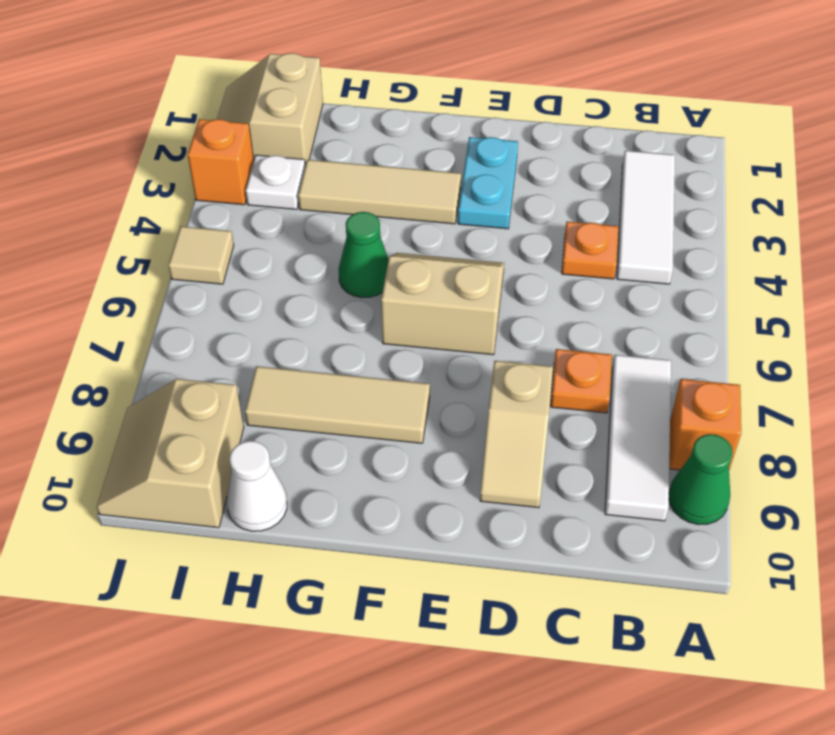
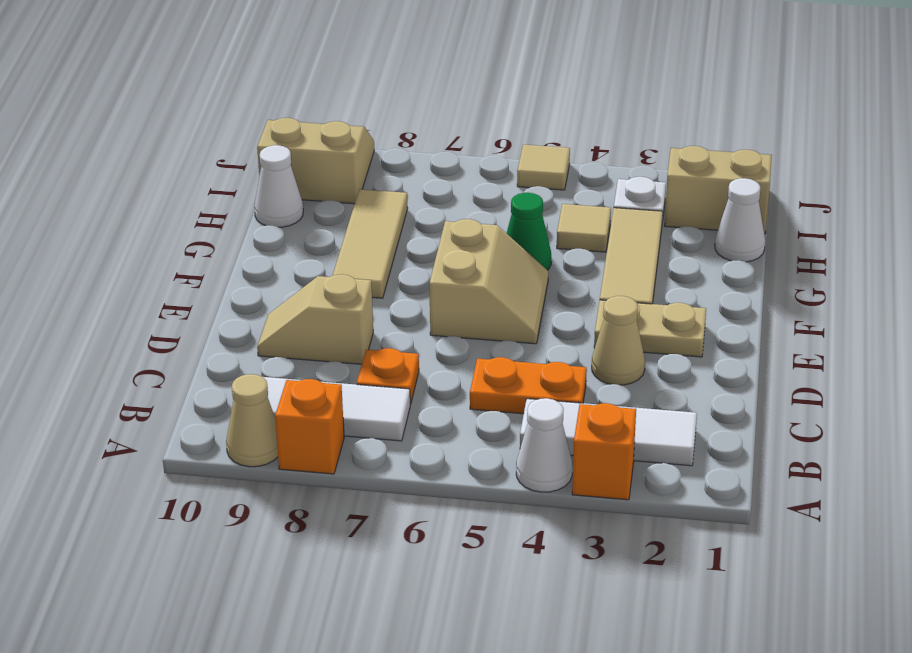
none -> white cone A4 level 1
green cone A9 level 1 -> tan cone A9 level 1
orange plate C4 level 1 -> orange plate C4:C5 level 1
none -> tan cone D3 level 1
cyan plate E2:E3 level 1 -> tan plate E2:E3 level 1
none -> white cone H1 level 1
none -> tan tile H4 level 1
orange brick J3 level 1 -> orange brick A3 level 1

